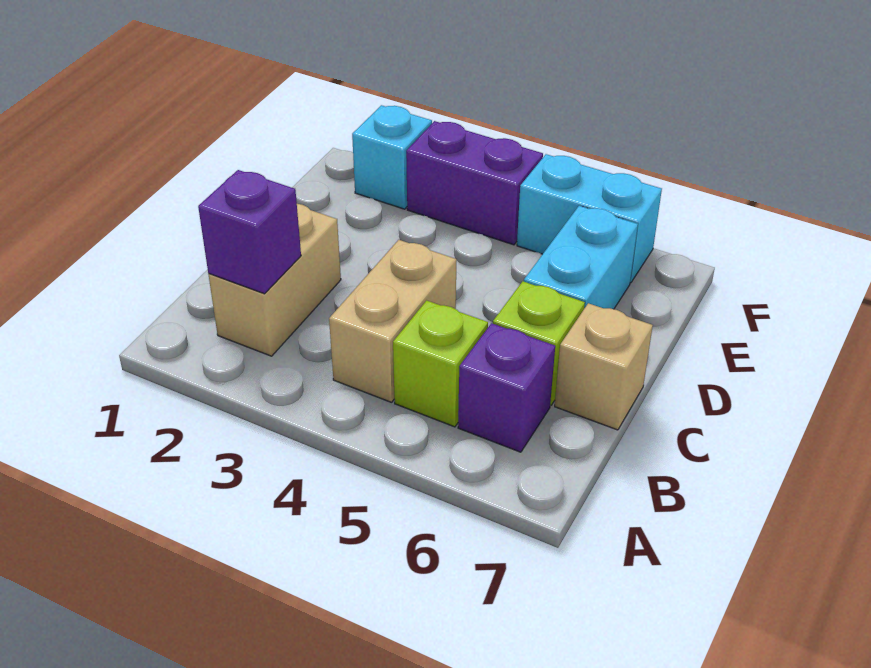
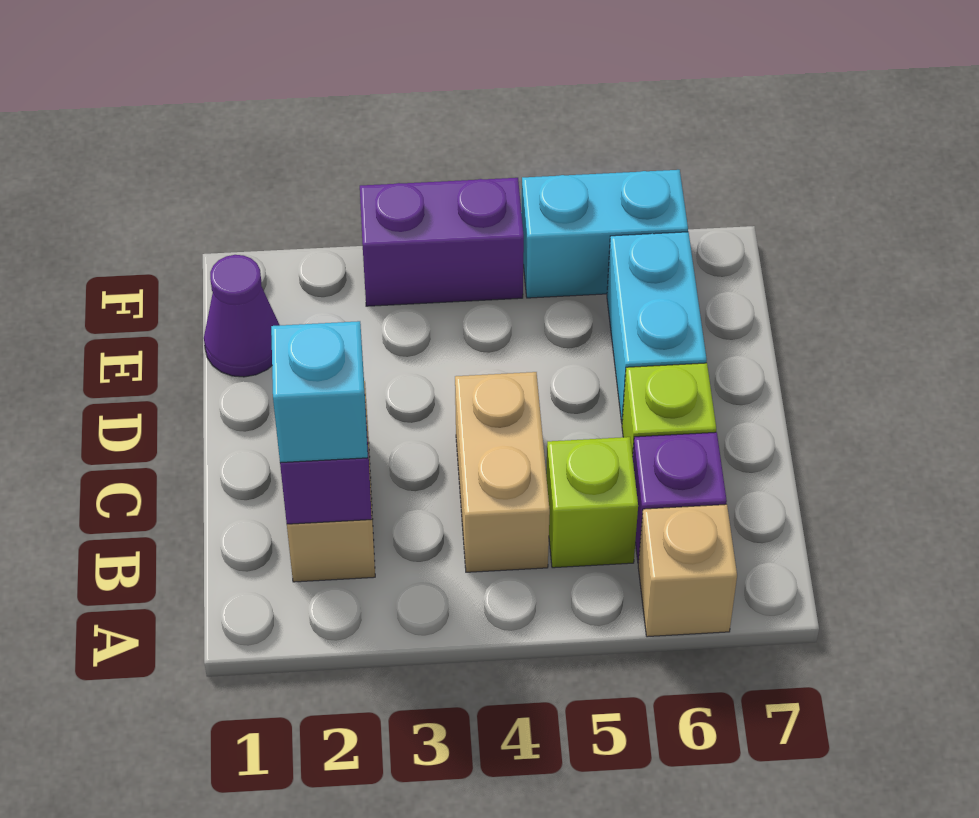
tan brick C7 level 1 -> tan brick A6 level 1
none -> purple cone E1 level 1
cyan brick F2 level 1 -> cyan brick B2 level 3

